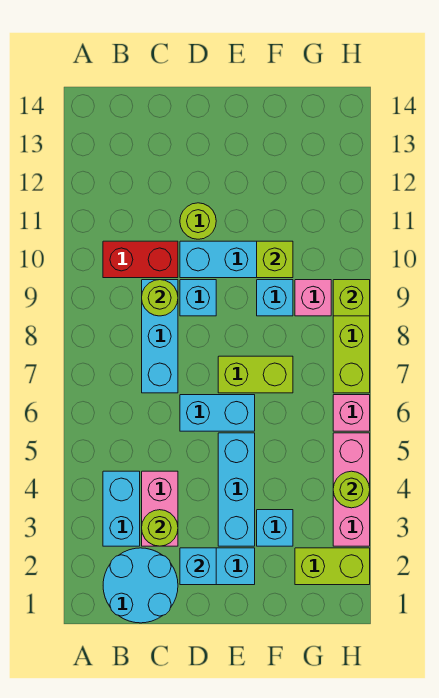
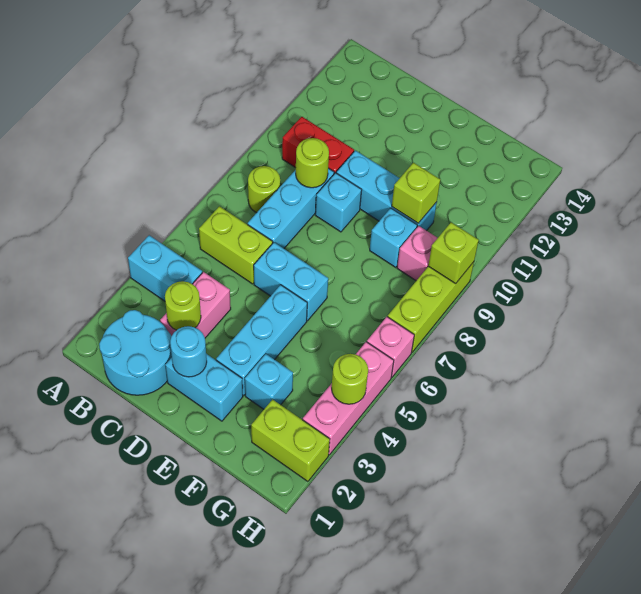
cyan brick B3:B4 level 1 -> cyan brick A4:B4 level 1
cyan brick D2 level 2 -> cyan round brick D2 level 2
lime round brick D11 level 1 -> lime round brick B8 level 1
lime brick E7:F7 level 1 -> lime brick B6:C6 level 1

